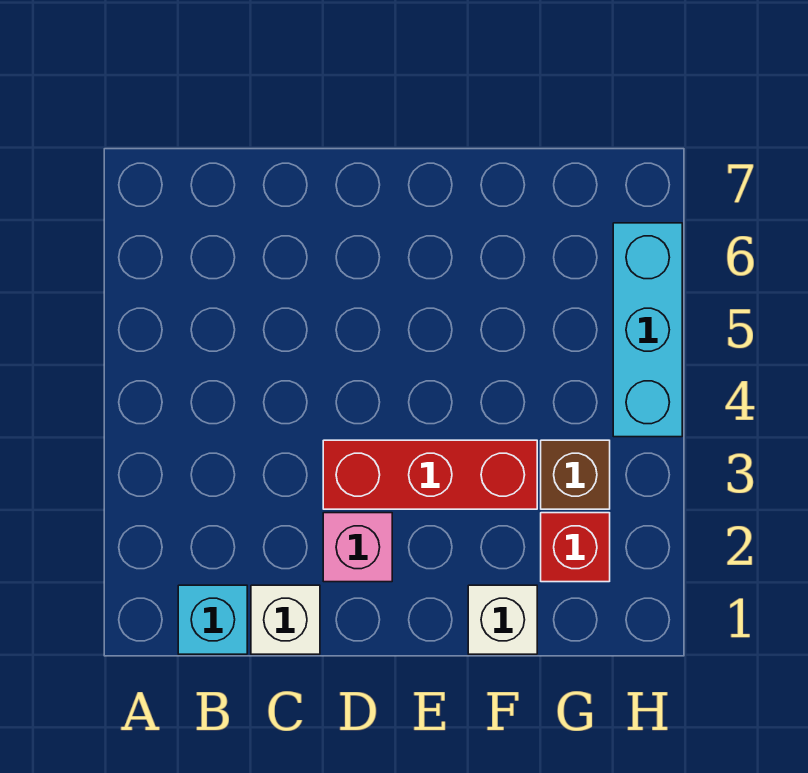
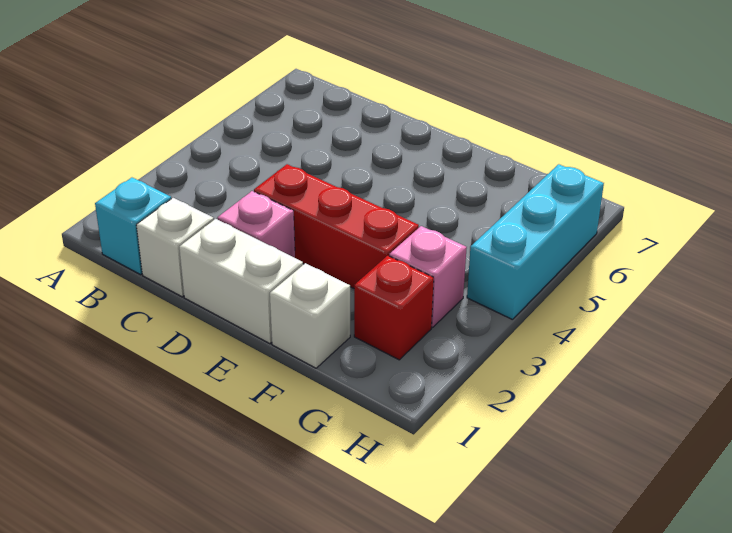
none -> white brick D1:E1 level 1
brown brick G3 level 1 -> pink brick G3 level 1

